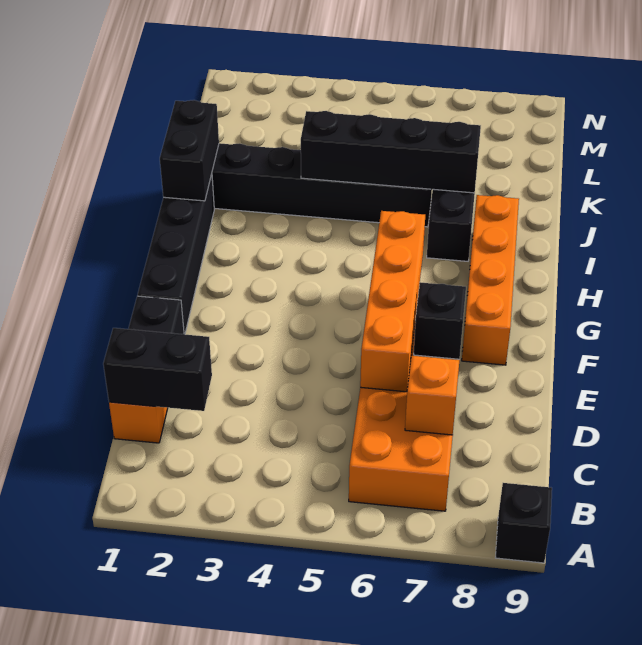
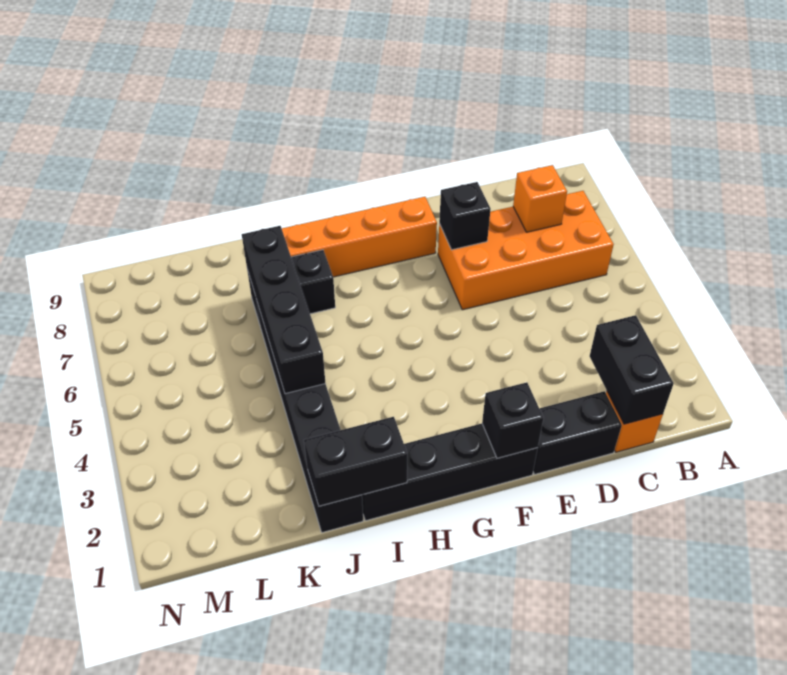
black brick A9 level 1 -> black brick F1 level 2
orange brick D6:G6 level 2 -> none

